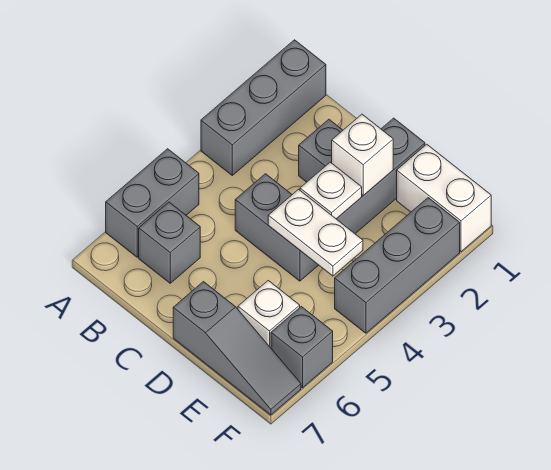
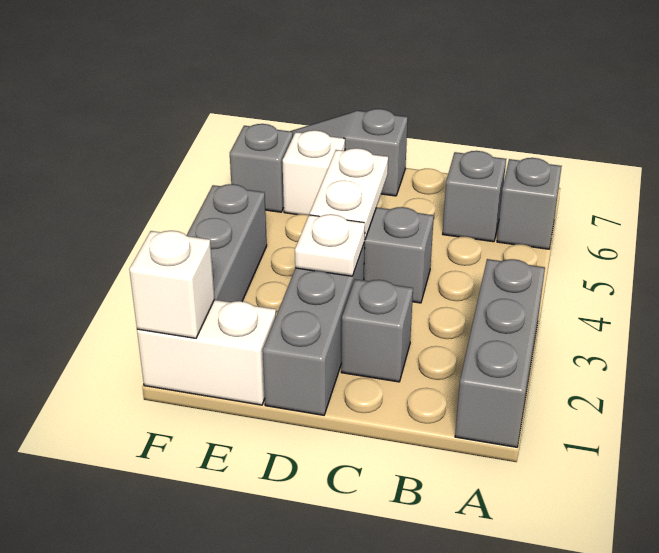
grey brick A5:A6 level 1 -> grey brick A6 level 1
white brick D2 level 2 -> white brick F1 level 2
white plate D4:E4 level 2 -> white plate D4:D5 level 2

